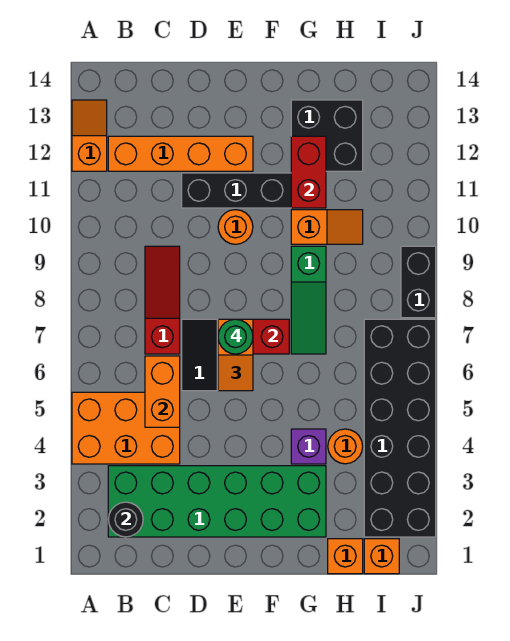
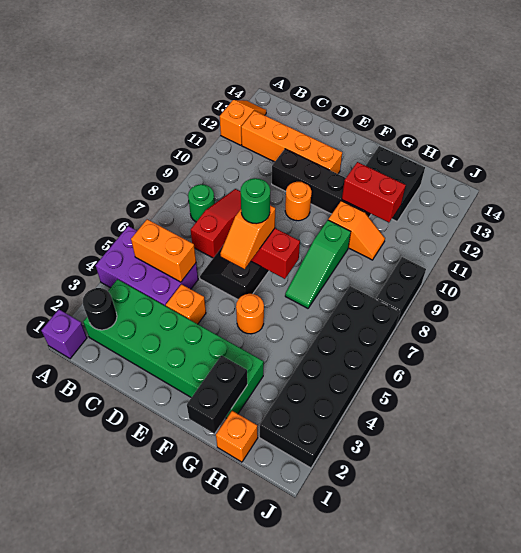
orange brick A4:C5 level 1 -> purple brick A4:C5 level 1
none -> green round brick B8 level 1
orange brick C5:C6 level 2 -> orange brick B5:C5 level 2
none -> black brick G1:G2 level 2
purple brick G4 level 1 -> purple brick A1 level 1
red brick G11:G12 level 2 -> red brick G11:H11 level 2
orange round brick H4 level 1 -> orange round brick F5 level 1
orange brick I1 level 1 -> orange brick D4 level 1

